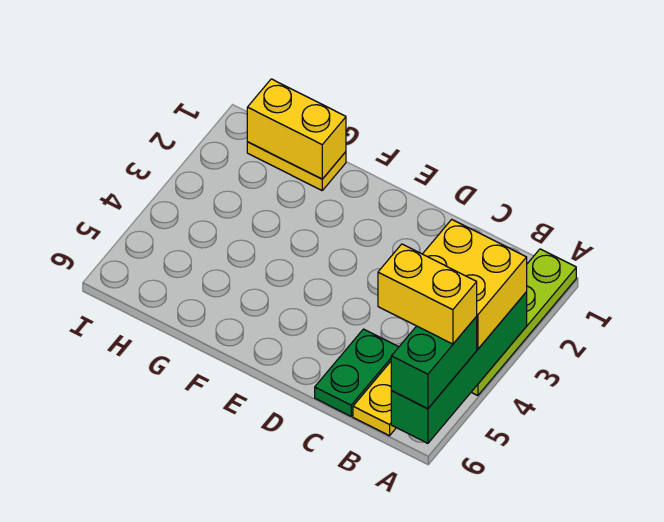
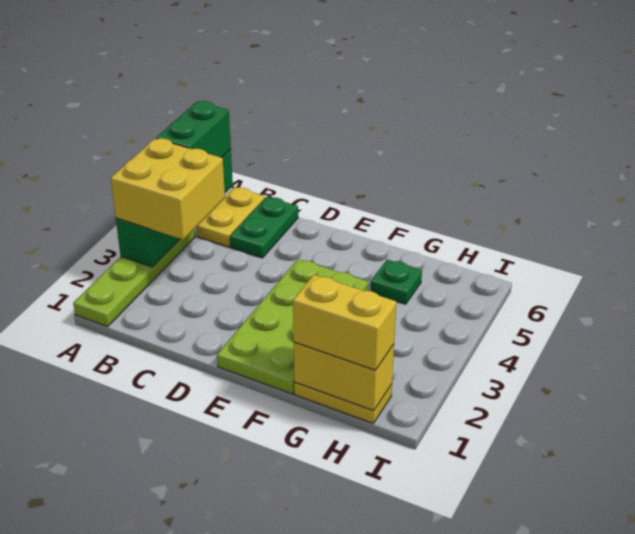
yellow brick A5:B5 level 4 -> yellow brick G1:H1 level 3
none -> lime plate E1:F4 level 1
none -> green plate G5 level 1

